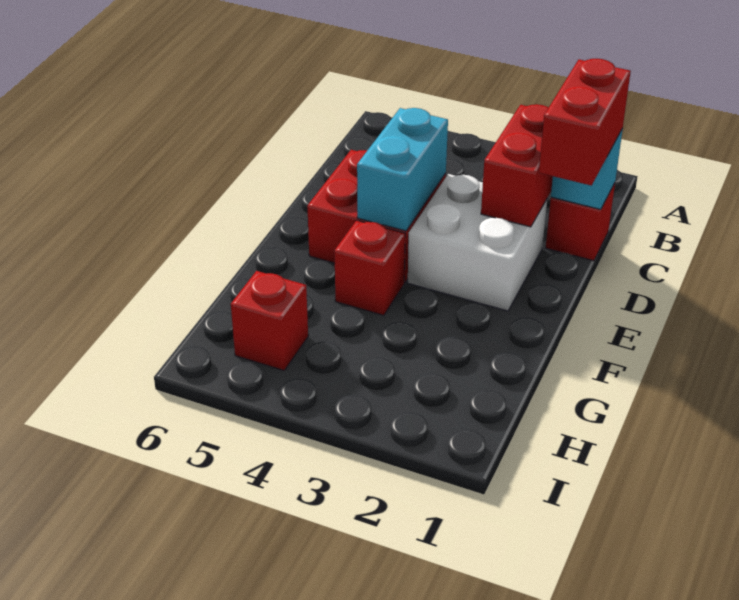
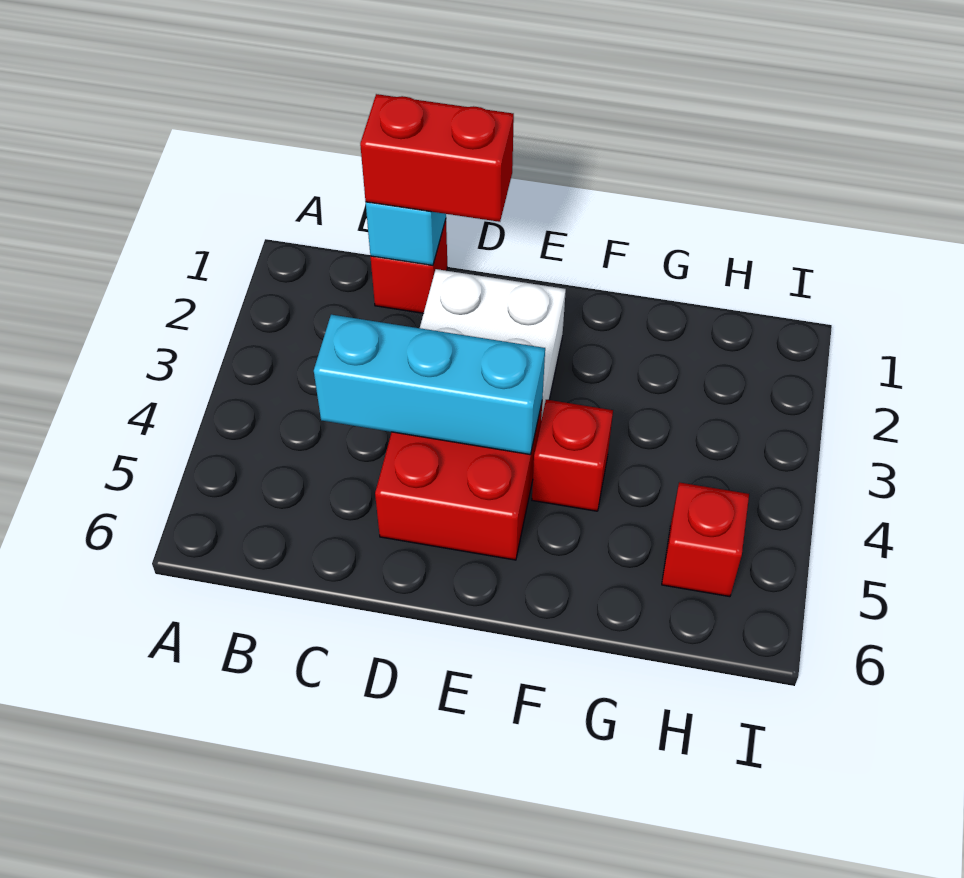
red brick C2:D2 level 2 -> none
cyan brick D4:E4 level 2 -> cyan brick C4:E4 level 2

